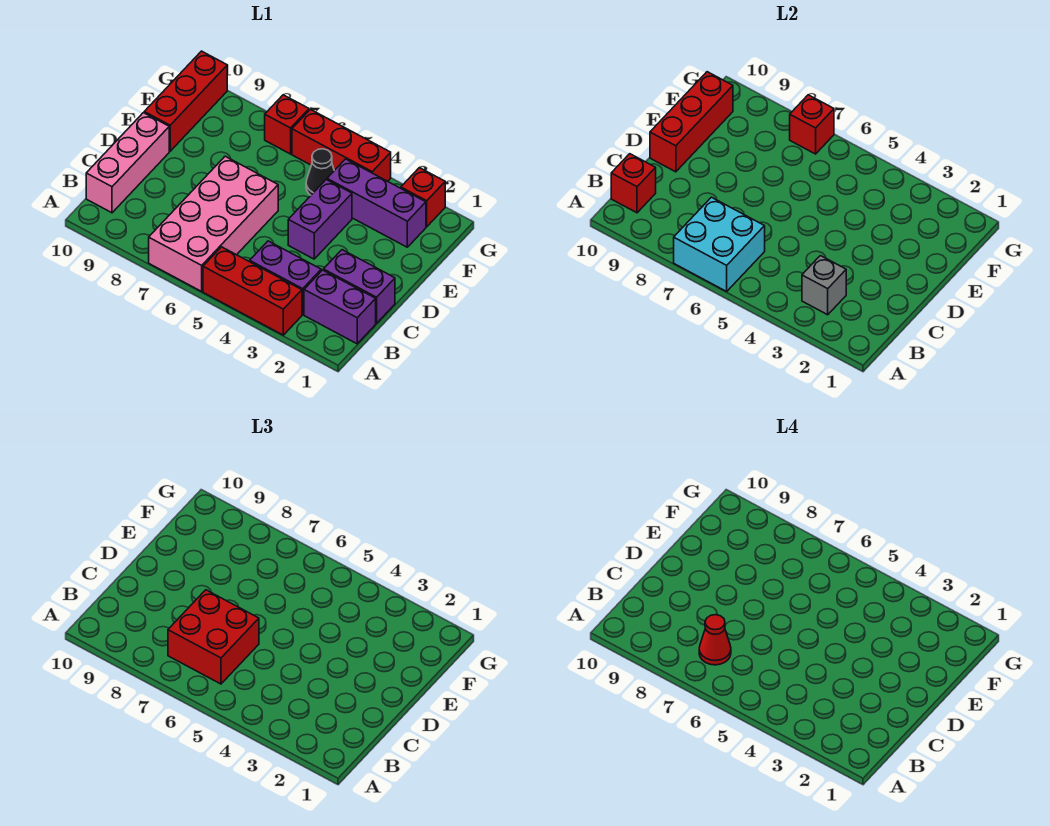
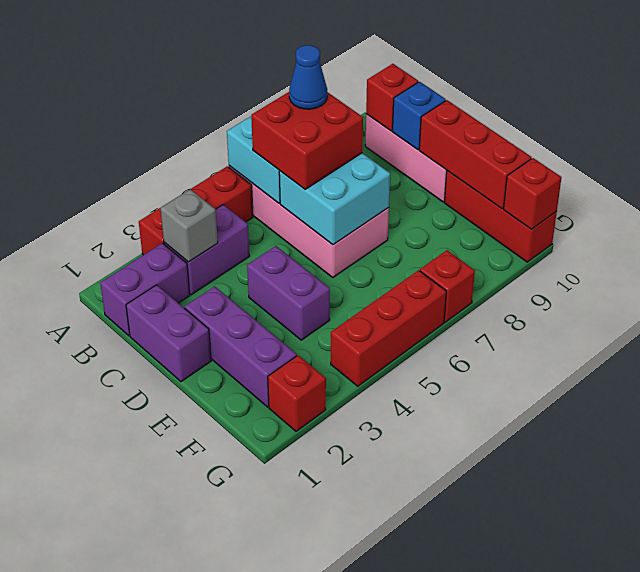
red cone B7 level 4 -> blue cone B7 level 4
purple brick C1:C2 level 1 -> purple brick C1:D1 level 1
none -> cyan brick C6:D7 level 2
none -> blue brick C10 level 2
purple brick F2:F4 level 1 -> purple brick D2:F2 level 1
black cone F5 level 1 -> none
red brick G7 level 2 -> red brick G10 level 2

